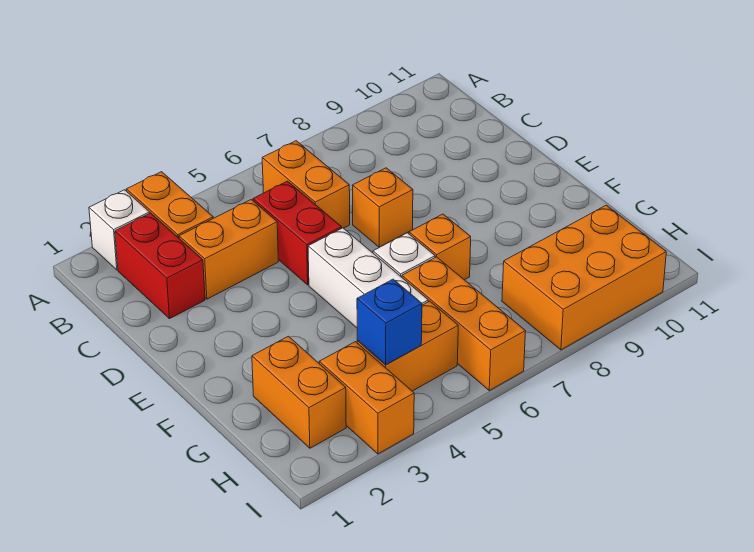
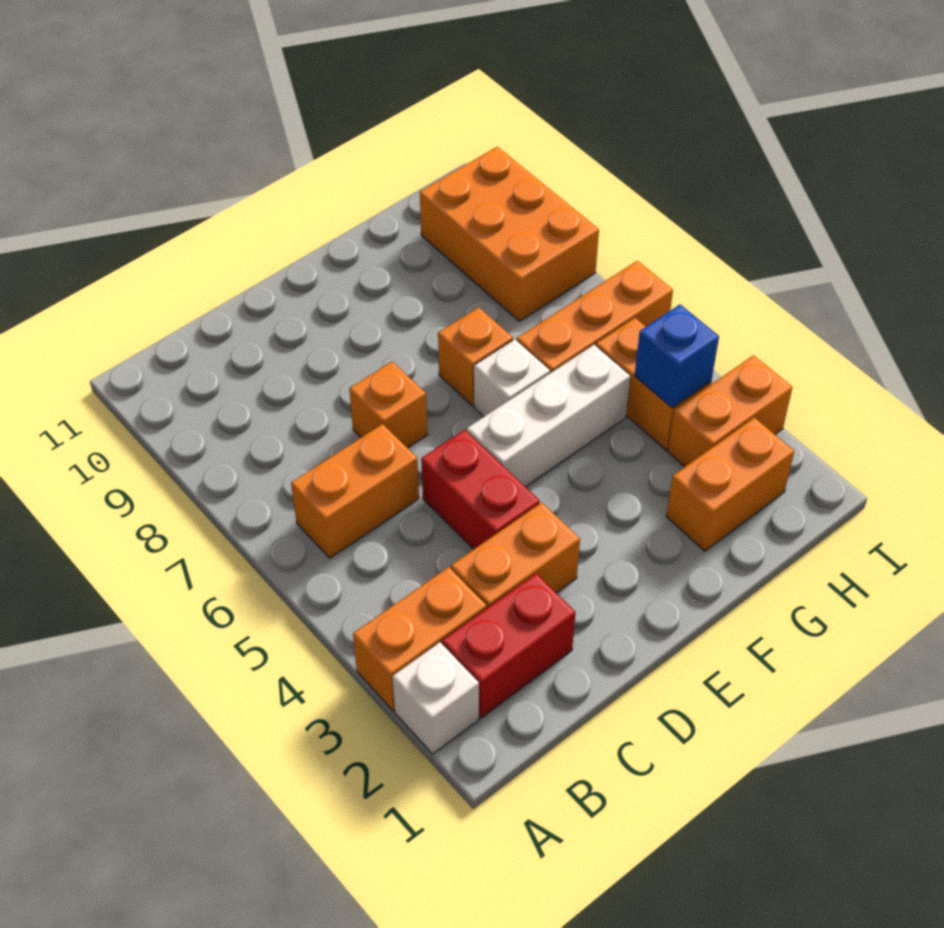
orange brick C3:C4 level 1 -> orange brick C3:D3 level 1
red brick C5:D5 level 1 -> red brick D4:D5 level 1

